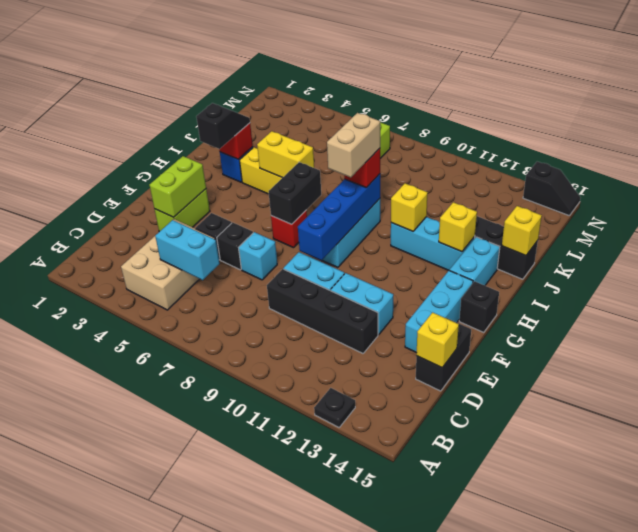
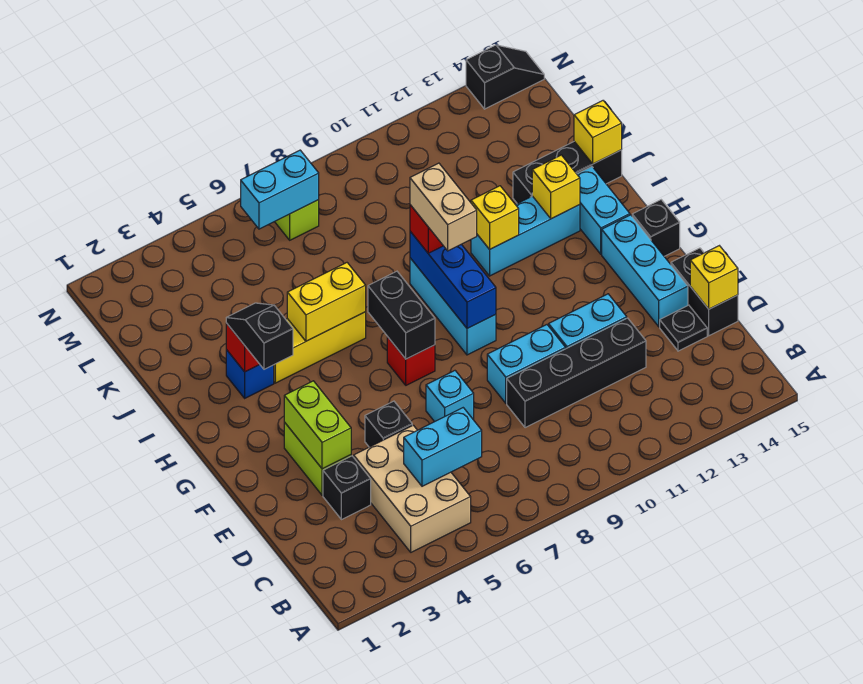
black plate A13 level 1 -> black plate D14 level 1
black brick E6 level 1 -> black brick D3 level 1
blue brick F9:I9 level 2 -> blue brick G9:I9 level 2
none -> cyan brick M6:M7 level 2

